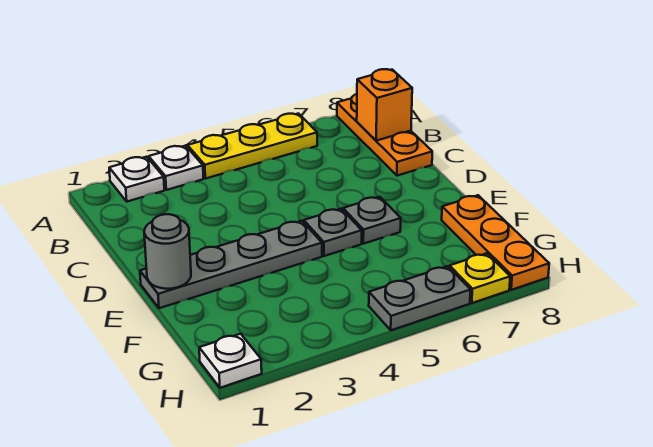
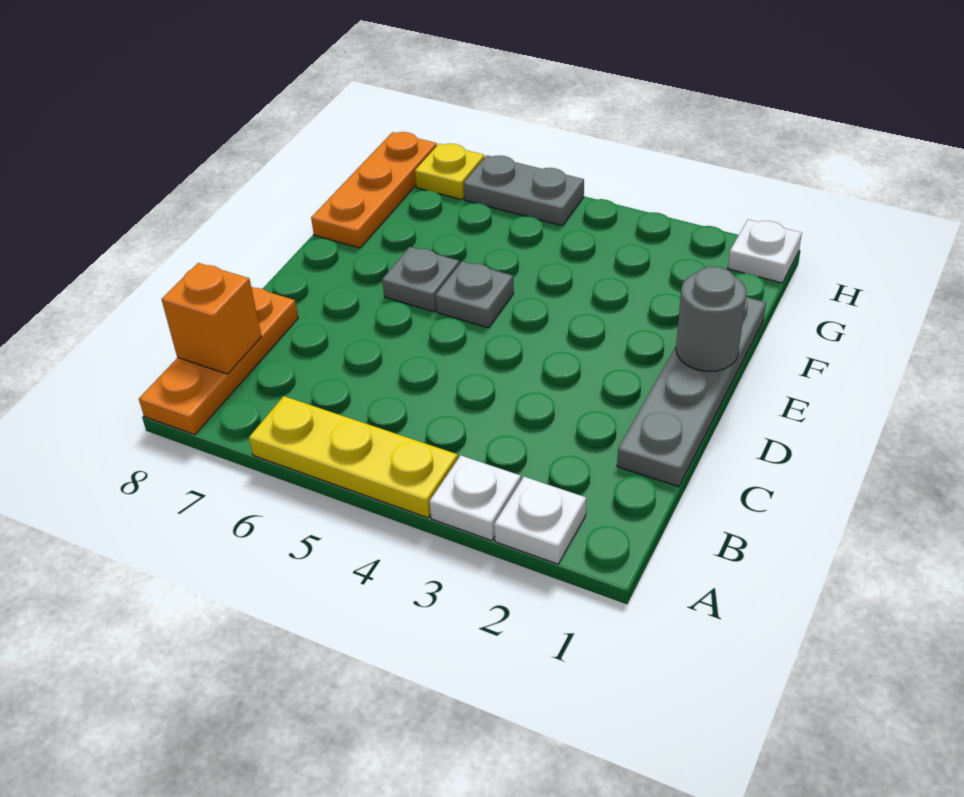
grey plate E1:E4 level 1 -> grey plate C1:F1 level 1

